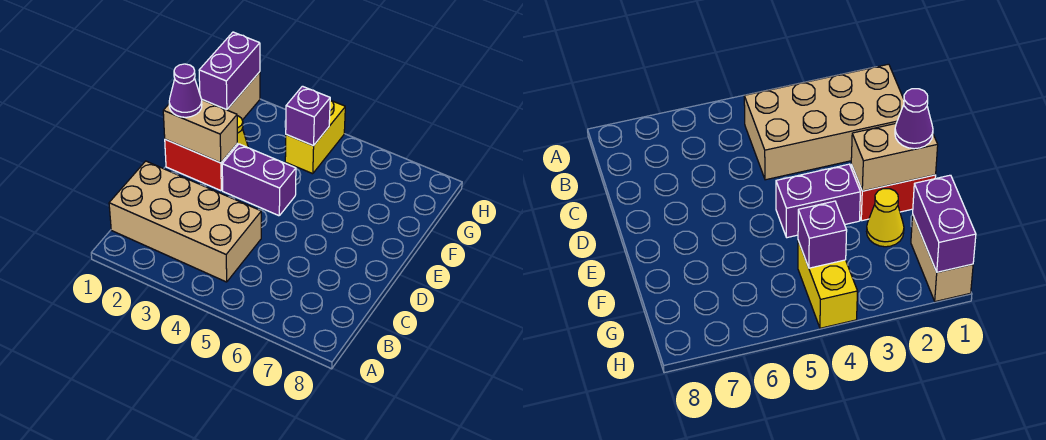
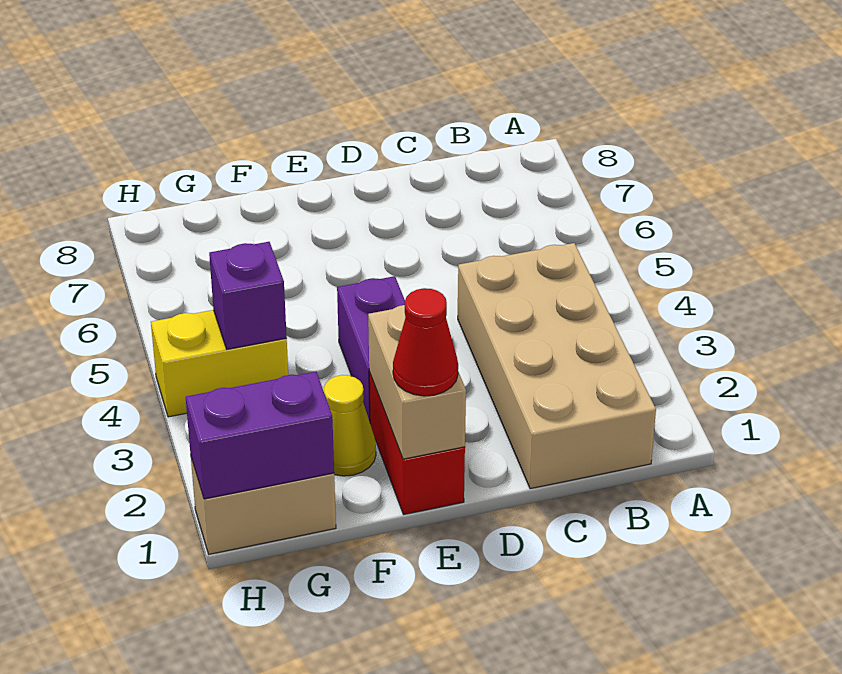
purple cone E1 level 3 -> red cone E1 level 3

